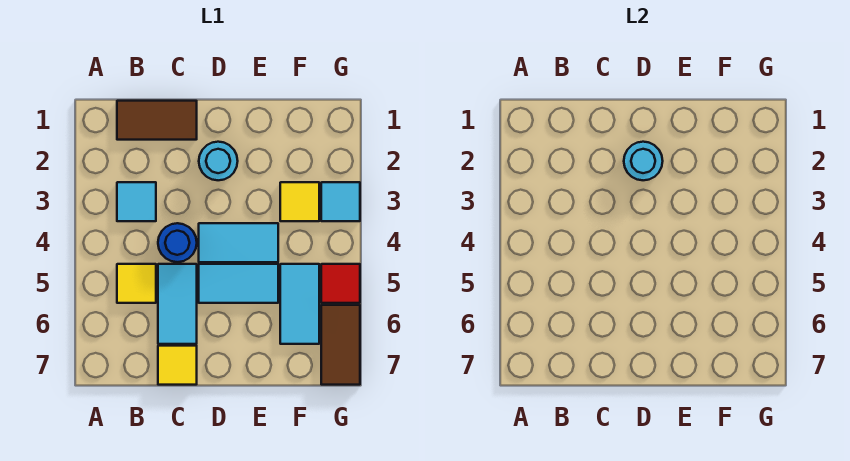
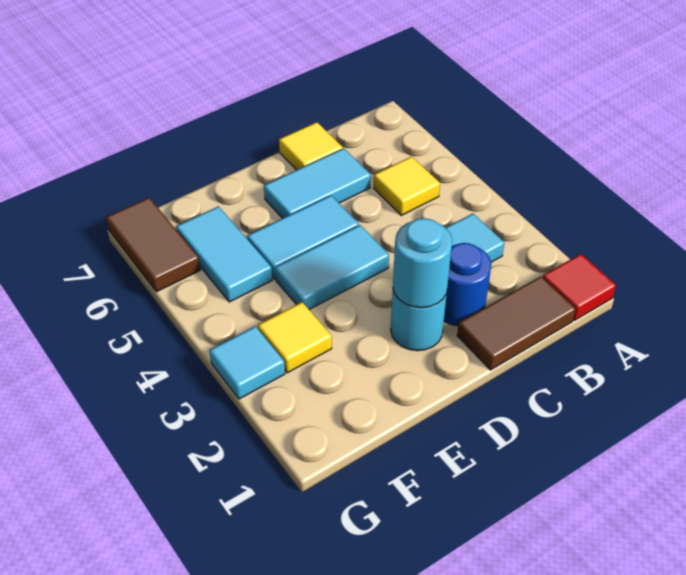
blue round brick C4 level 1 -> blue round brick C2 level 1
cyan tile C5:C6 level 1 -> cyan tile C6:D6 level 1
red tile G5 level 1 -> red tile A1 level 1

